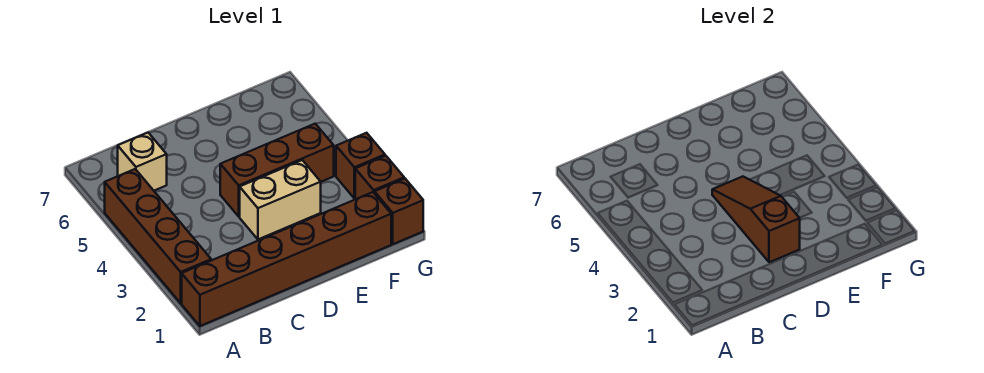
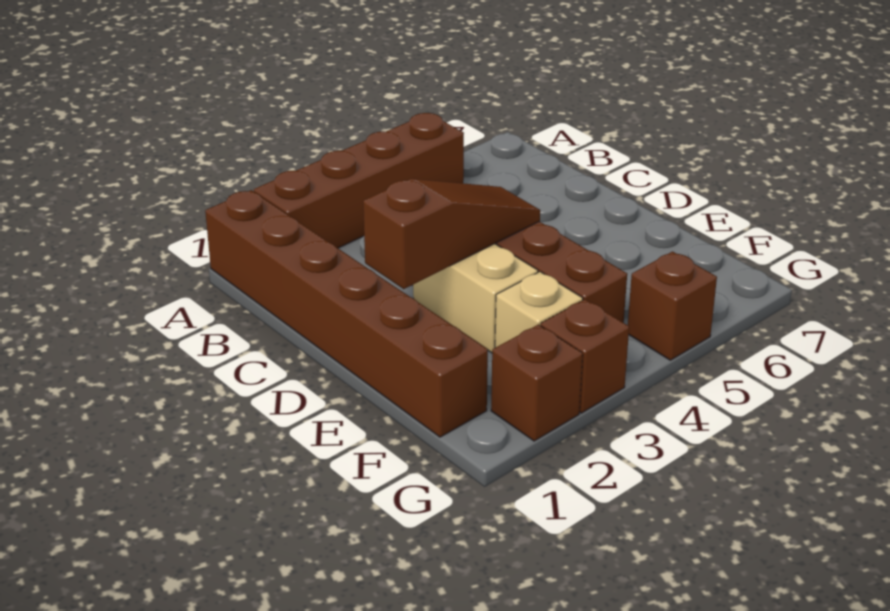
tan brick B6 level 1 -> tan brick F3 level 1
brown brick G1 level 1 -> brown brick G5 level 1

